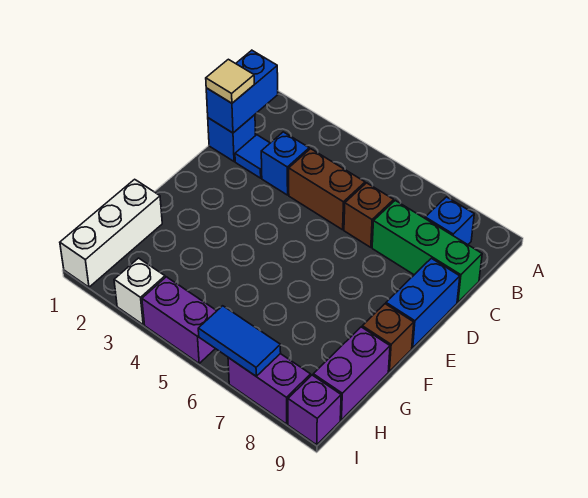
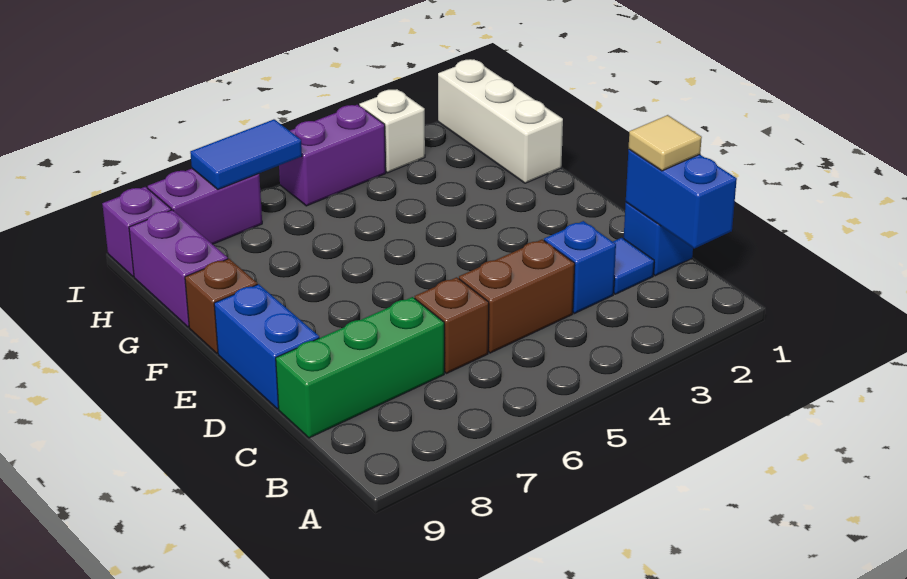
blue brick B8 level 1 -> none

